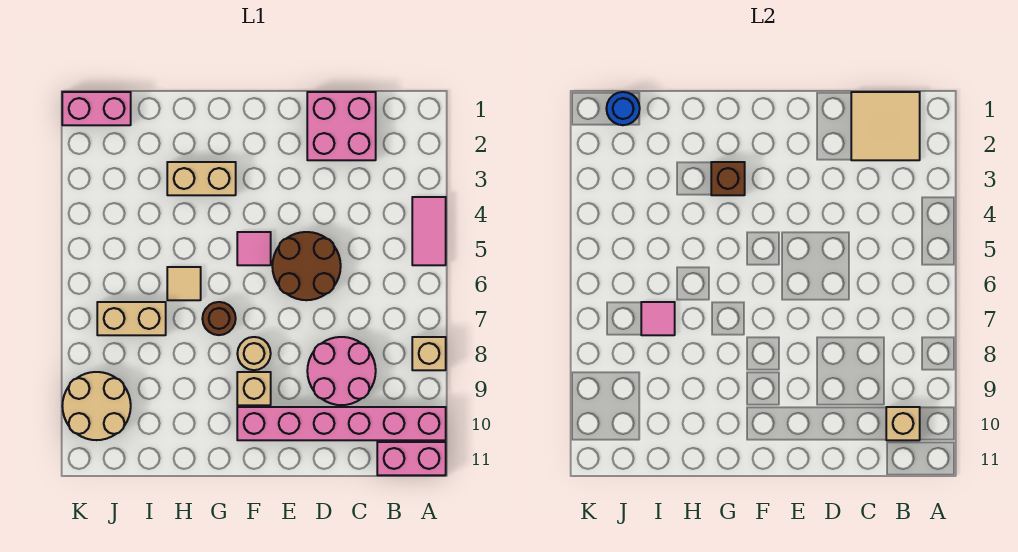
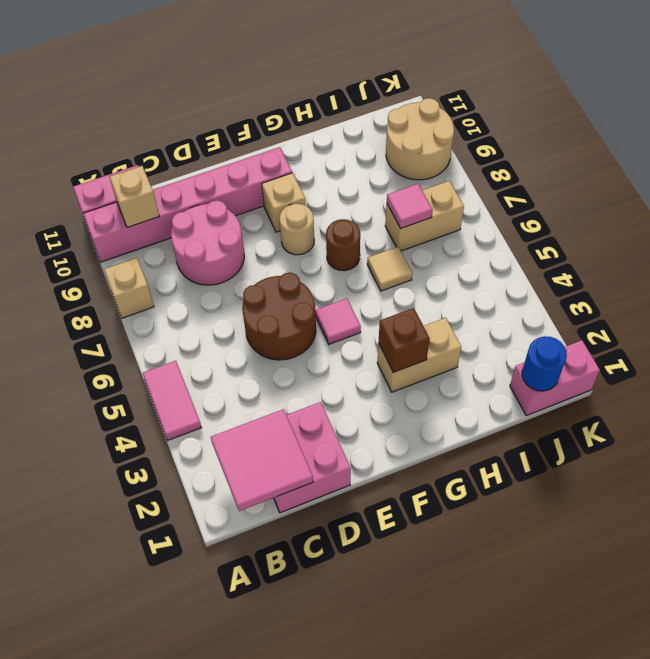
tan tile B1:C2 level 2 -> pink tile B1:C2 level 2

